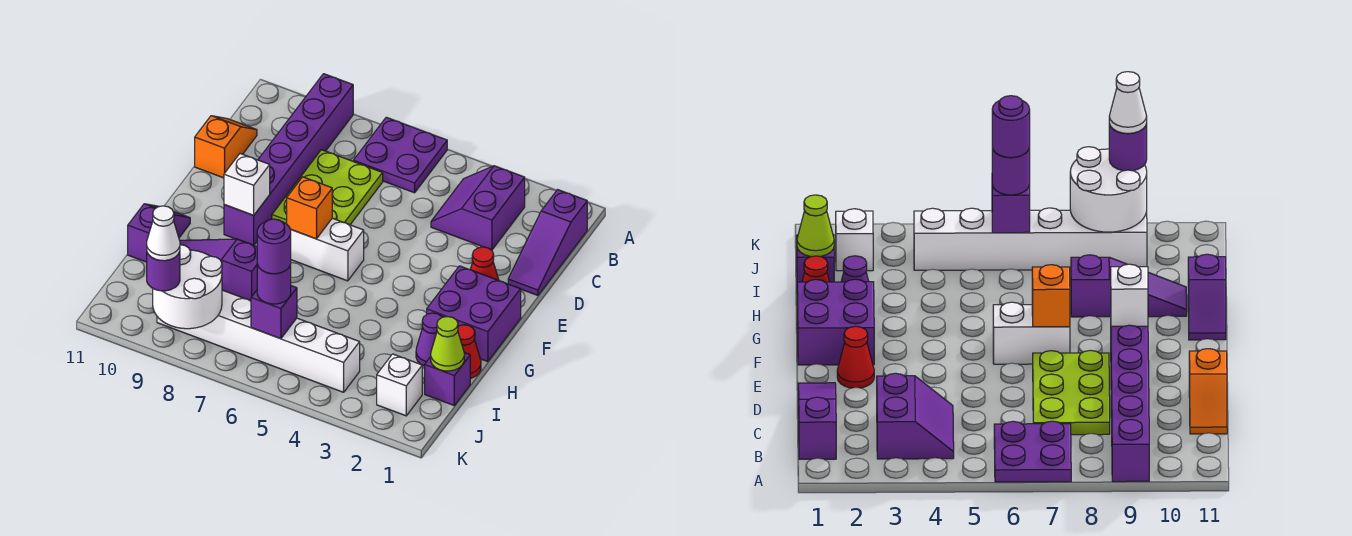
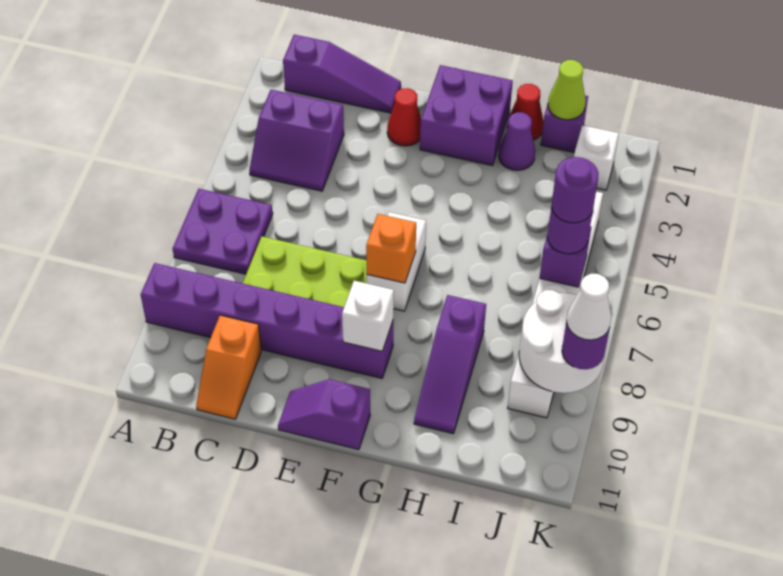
orange slope C11:D11 level 1 top D -> orange slope C10:C11 level 1 top 10
purple slope G11:H11 level 1 top H -> purple slope E11:F11 level 1 top F

